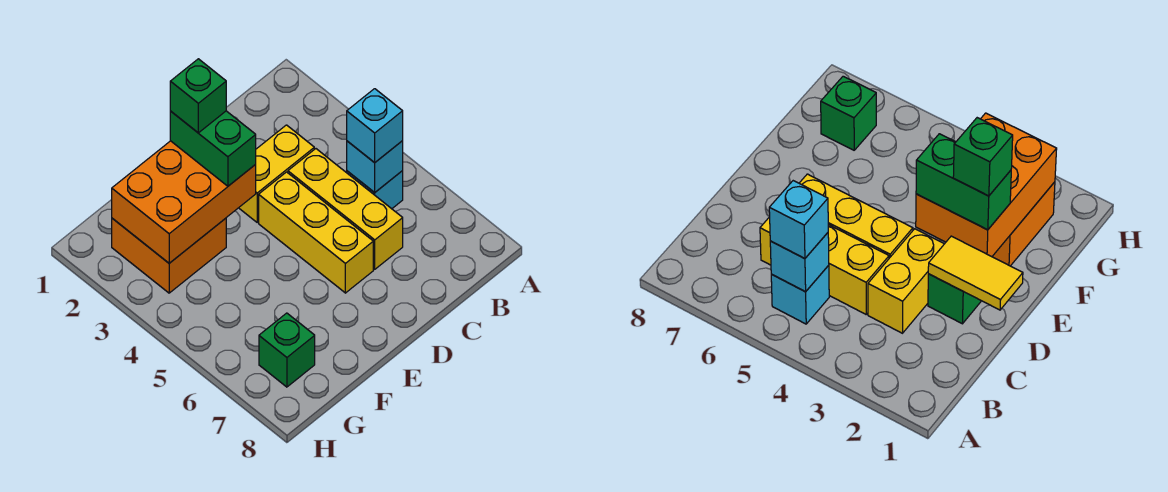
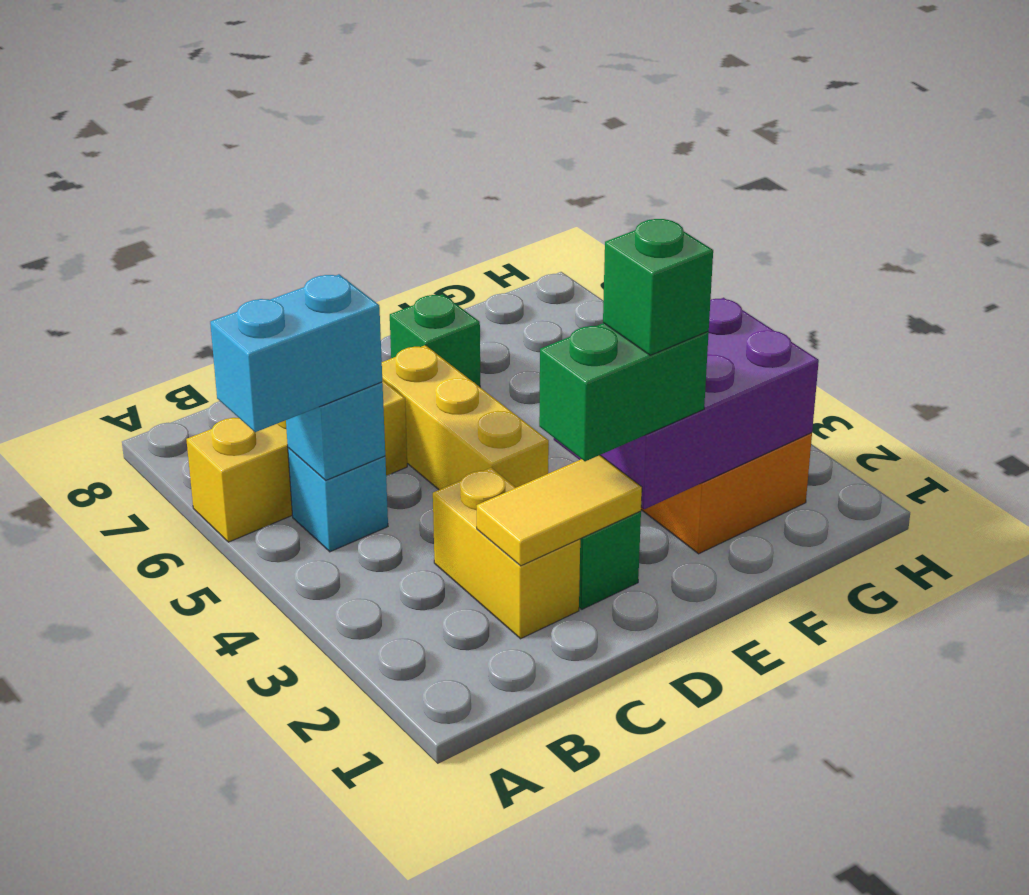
cyan brick B5 level 3 -> cyan brick A5:B5 level 3
yellow brick C3:D3 level 1 -> yellow brick C2:C3 level 1
yellow brick C4:C6 level 1 -> yellow brick A6:C6 level 1
yellow tile D1:D2 level 2 -> yellow tile C2:D2 level 2
orange brick E2:G3 level 2 -> purple brick E2:G3 level 2
green brick E2:E3 level 3 -> green brick D2:E2 level 3
green brick G7 level 1 -> green brick E7 level 1

